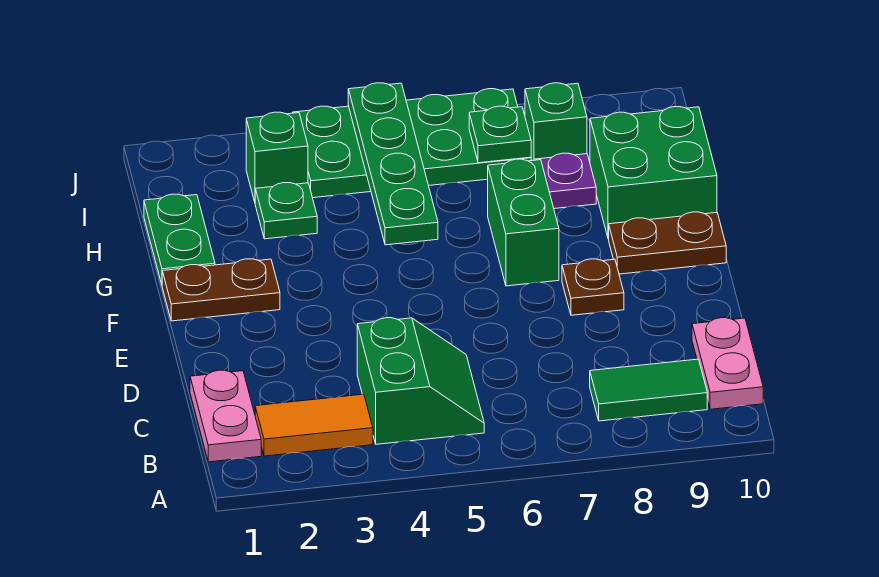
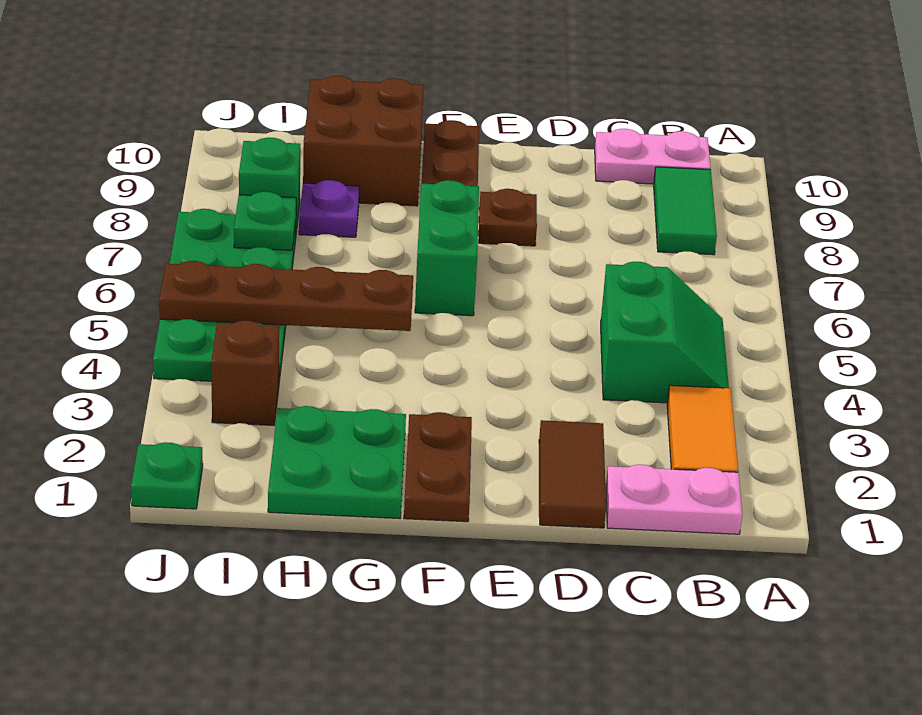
green slope B4:C5 level 1 top 4 -> green slope B4:C5 level 1 top C
none -> brown tile D1:D2 level 1
green brick F7:G7 level 1 -> green brick F6:F7 level 1
green plate G1:H1 level 1 -> green plate G1:H2 level 1
green plate G5:J5 level 2 -> brown plate G5:J5 level 2
green brick G9:H10 level 1 -> brown brick G9:H10 level 1
green plate H3 level 1 -> green plate J1 level 1
green brick I3 level 1 -> brown brick I3 level 1

